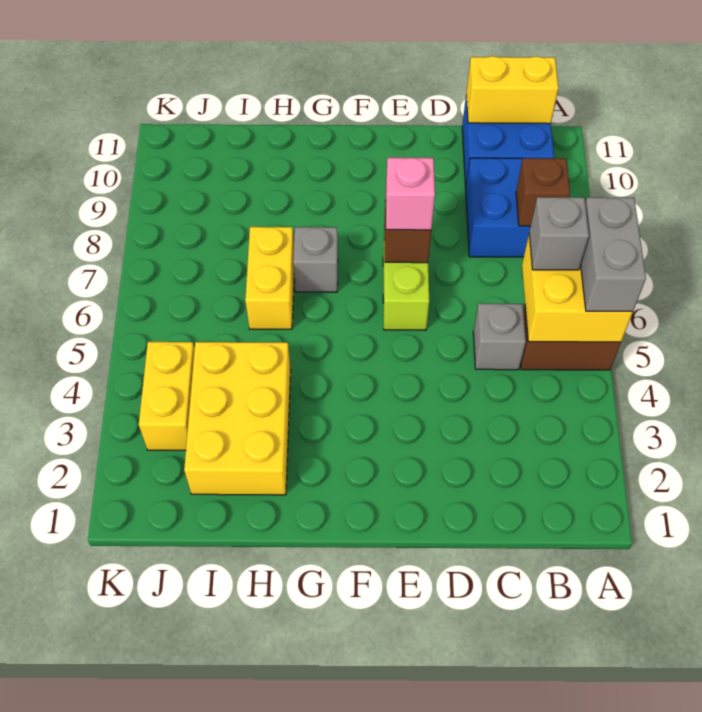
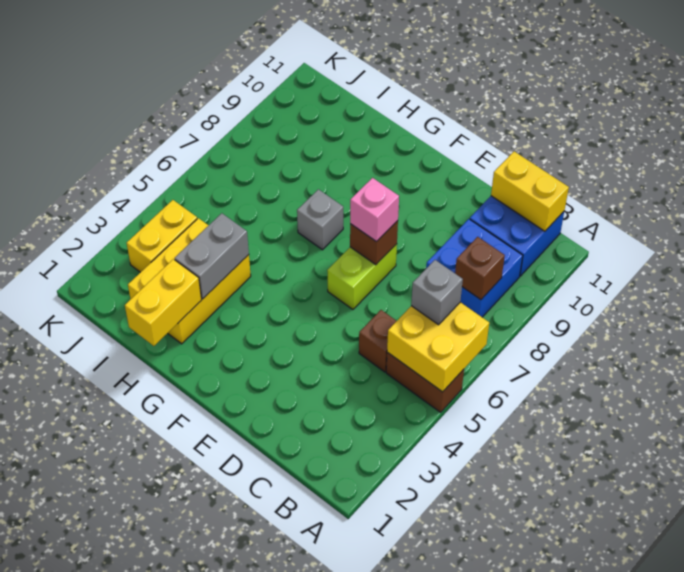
grey brick A5:A6 level 3 -> grey brick H3:H4 level 2
grey brick C5 level 1 -> brown brick C5 level 1
yellow brick H6:H7 level 1 -> yellow brick H1:H2 level 2

